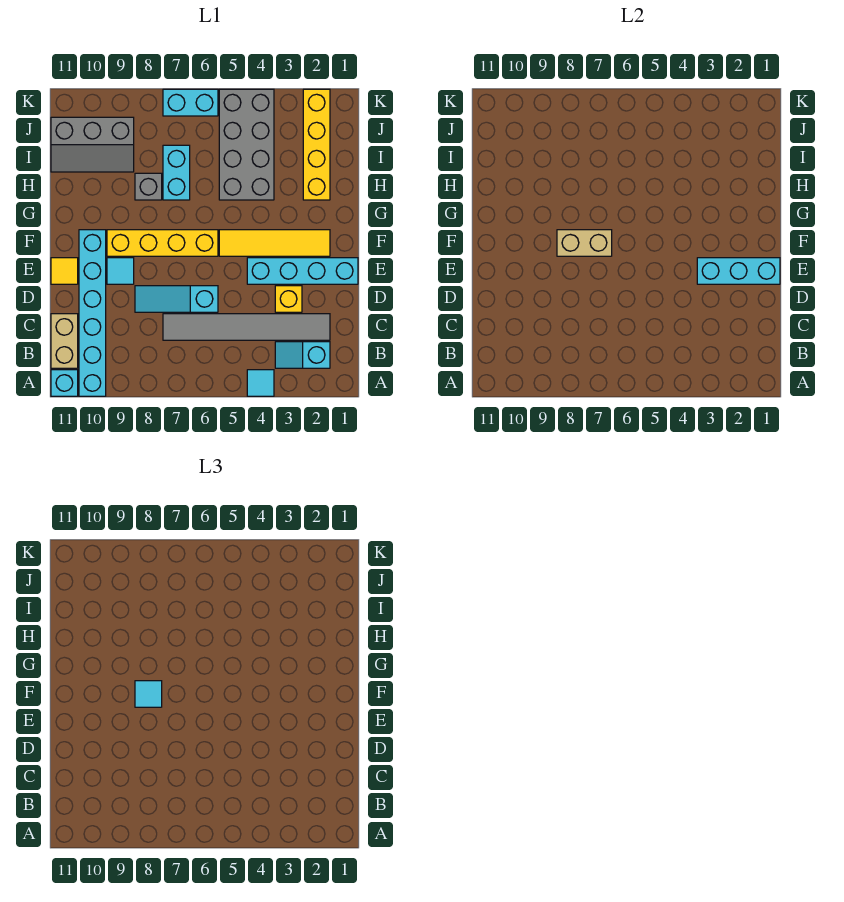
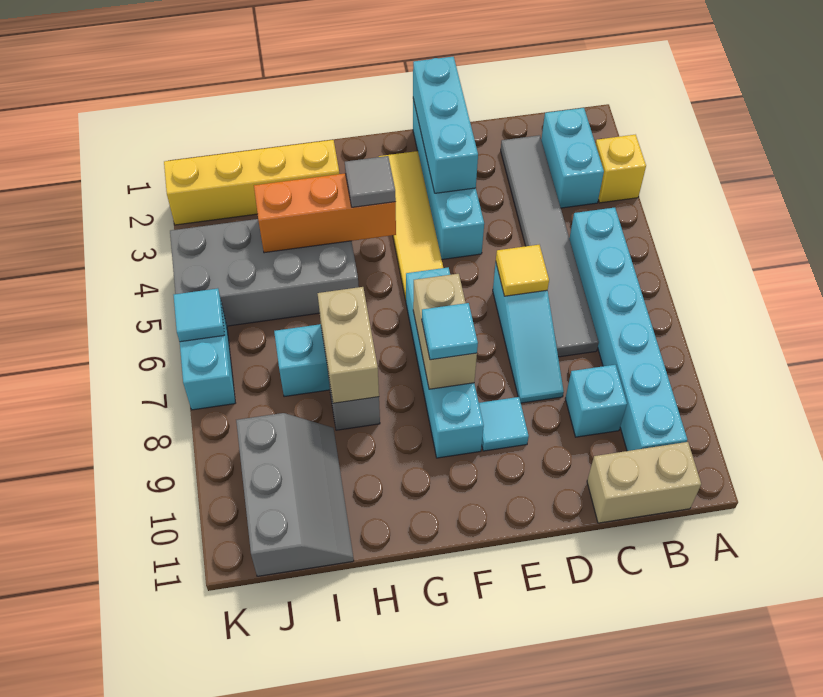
cyan tile A4 level 1 -> cyan tile K6 level 2
cyan brick A10:F10 level 1 -> cyan brick B5:B10 level 1
cyan brick A11 level 1 -> cyan brick C9 level 1
cyan slope B2:B3 level 1 top 2 -> cyan brick B2:B3 level 1
yellow brick D3 level 1 -> yellow brick A3 level 1
yellow tile E11 level 1 -> yellow tile D6 level 2
yellow brick F6:F9 level 1 -> cyan brick F6:F9 level 1
none -> orange brick G4:I4 level 2
none -> grey tile G4 level 3
none -> tan brick H7:H8 level 2

